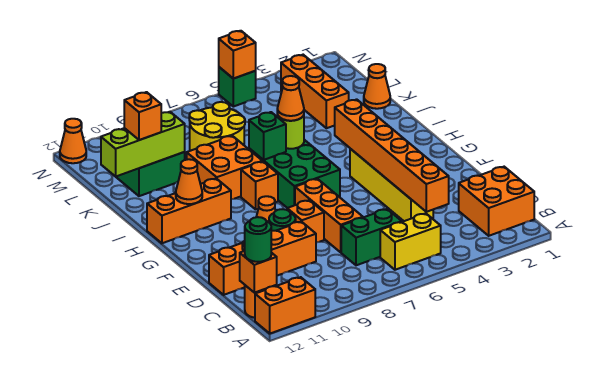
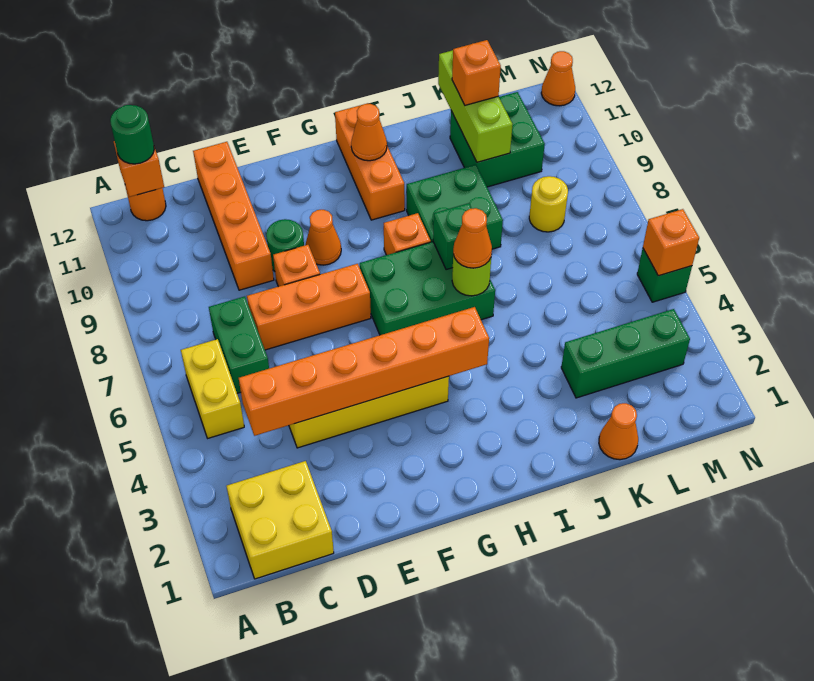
orange brick A11:A12 level 1 -> none
orange brick B1:C2 level 1 -> yellow brick B1:C2 level 1
orange brick I8:J9 level 1 -> green brick I8:J9 level 1
orange brick K3:M3 level 1 -> green brick K3:M3 level 1
yellow round brick K7:L8 level 1 -> yellow round brick L8 level 1

